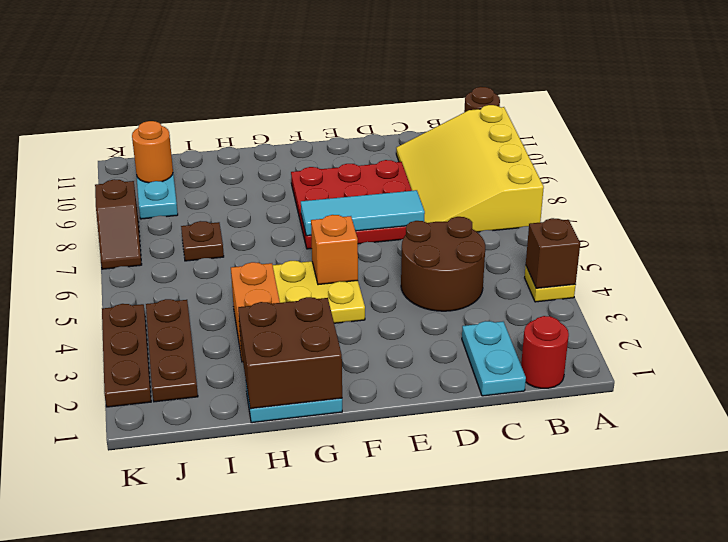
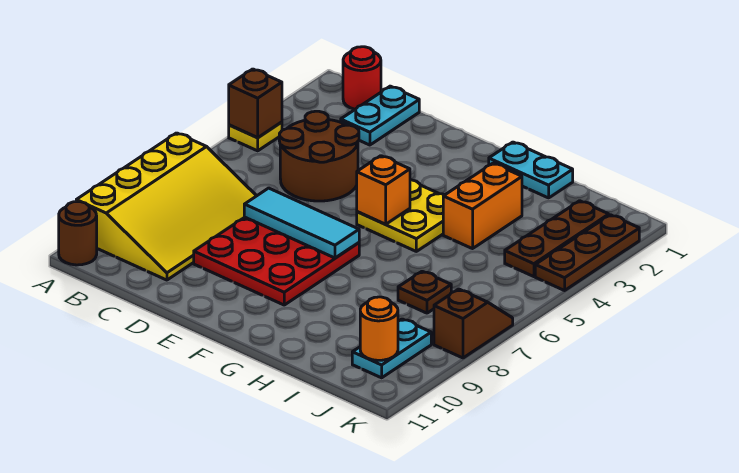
brown brick G1:H2 level 2 -> none

